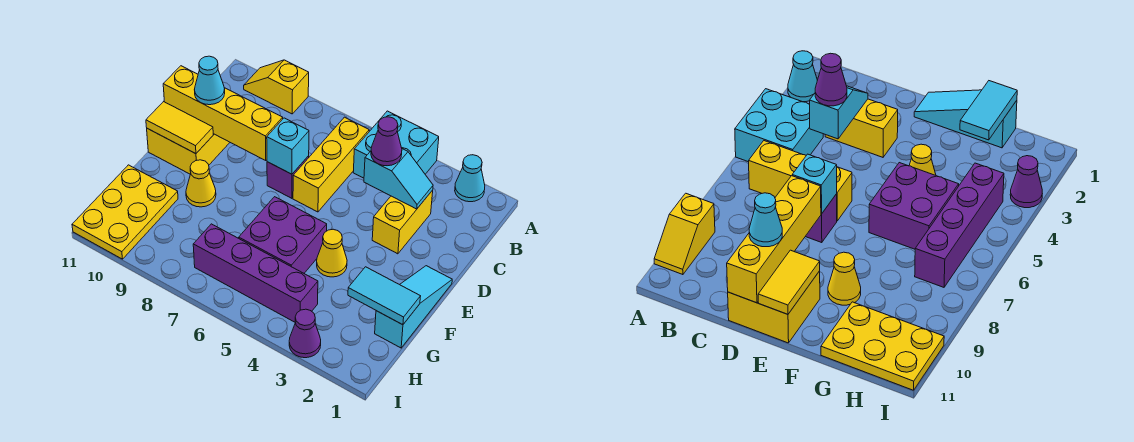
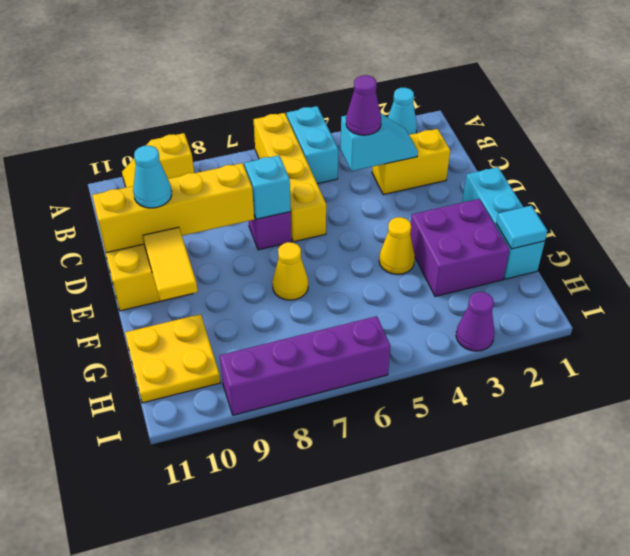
cyan brick A4:B5 level 1 -> cyan brick A5:B5 level 1
yellow brick B6:D6 level 1 -> yellow brick A6:D6 level 1
yellow brick C3:D3 level 1 -> yellow brick C2:C3 level 1
cyan slope E1:G1 level 1 top G -> cyan brick E1:G1 level 1
yellow tile E10:E11 level 2 -> yellow tile E10:F10 level 2
purple brick F5:G6 level 1 -> purple brick F2:G3 level 1
yellow cone F9 level 1 -> yellow cone F7 level 1
cyan tile G1:G2 level 2 -> cyan tile G1 level 2
yellow plate G10:I11 level 1 -> yellow plate G10:H11 level 1
purple brick H4:H7 level 1 -> purple brick I6:I9 level 1

